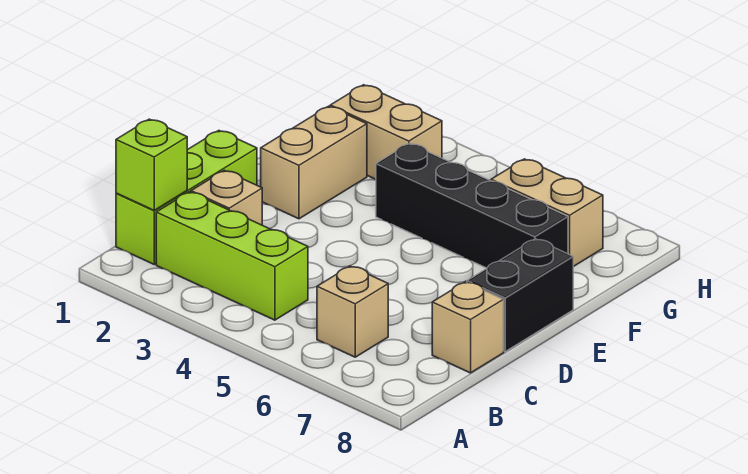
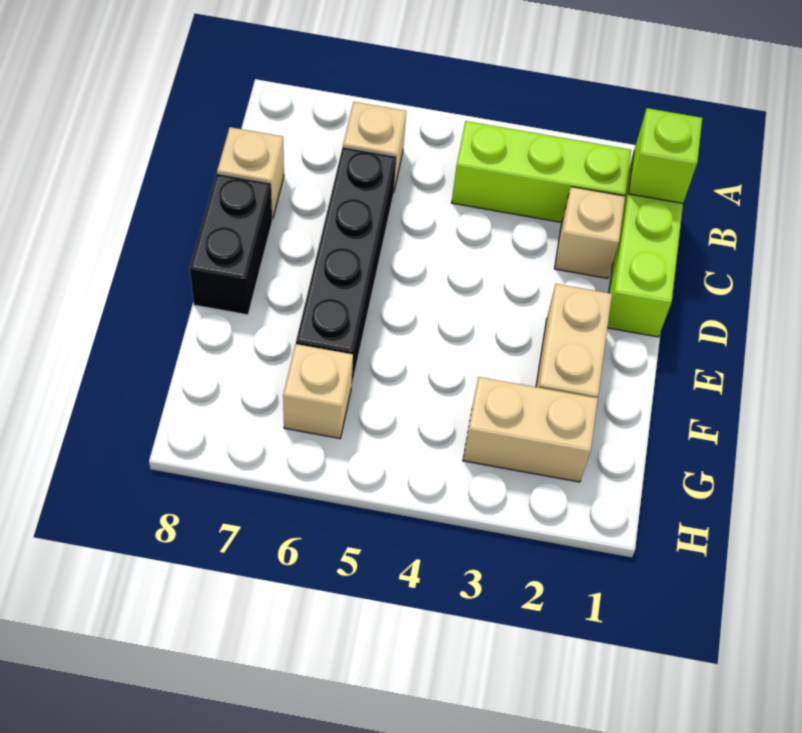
black brick F4:F7 level 1 -> black brick C6:F6 level 1
tan brick G6:G7 level 1 -> tan brick G6 level 1

